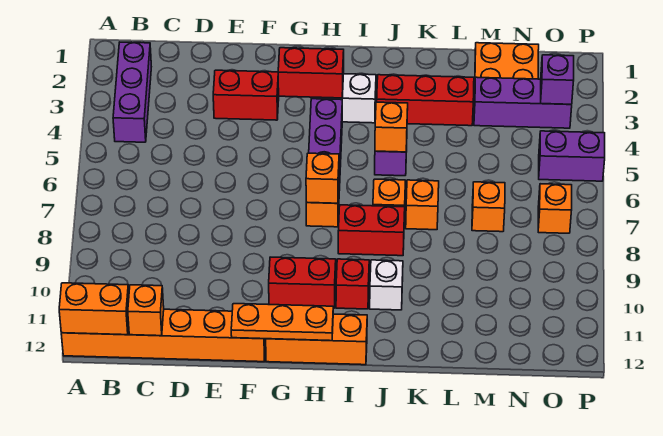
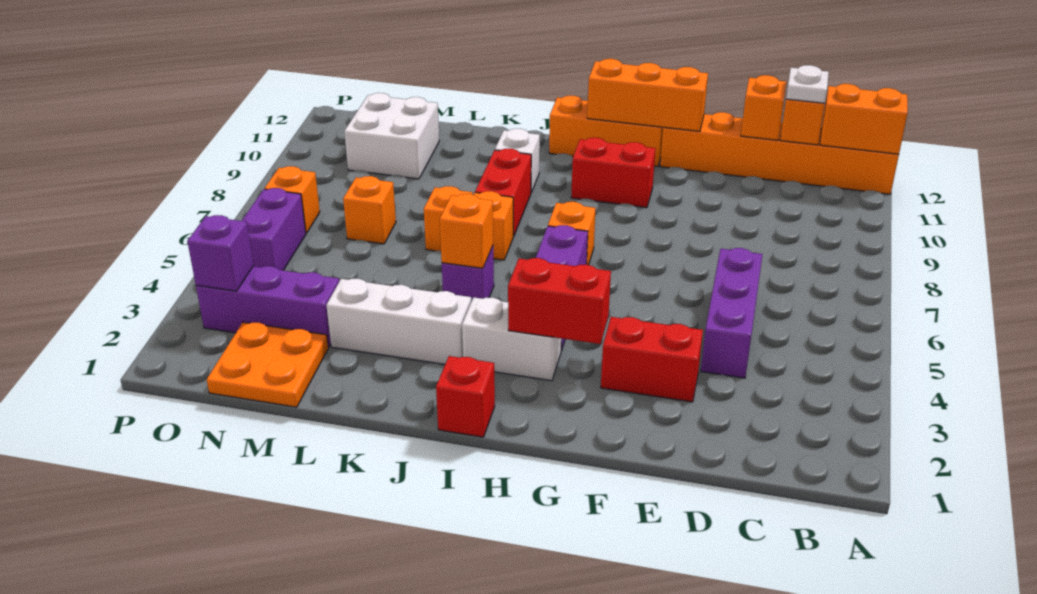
purple brick B2:B4 level 1 -> purple brick D4:D6 level 1
none -> white plate C12 level 3
orange plate F12:H12 level 2 -> orange brick F12:H12 level 2
orange brick H7 level 2 -> orange brick D12 level 2
red brick I8:J8 level 1 -> red brick J8:J9 level 1
red brick I10 level 1 -> red brick I1 level 1
red brick J3:L3 level 1 -> white brick J3:L3 level 1
none -> white brick M10:N11 level 1
purple brick O5:P5 level 1 -> purple brick O5:O6 level 1

